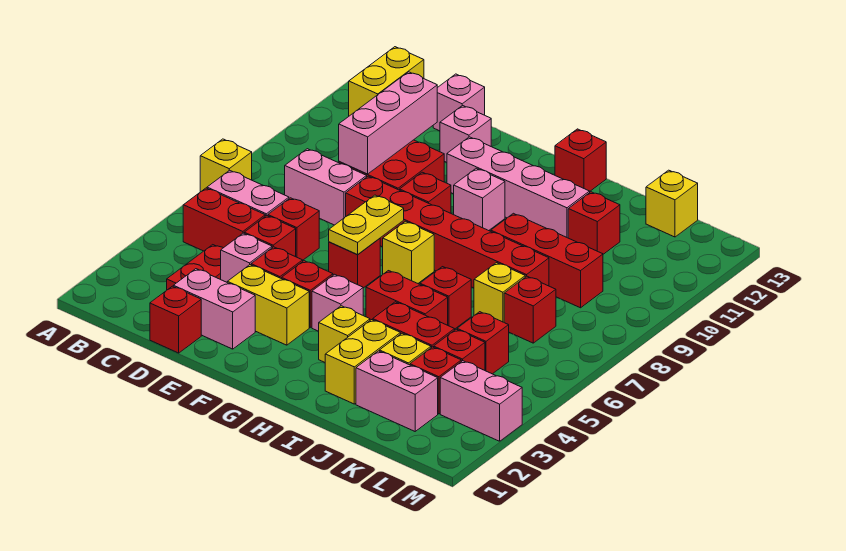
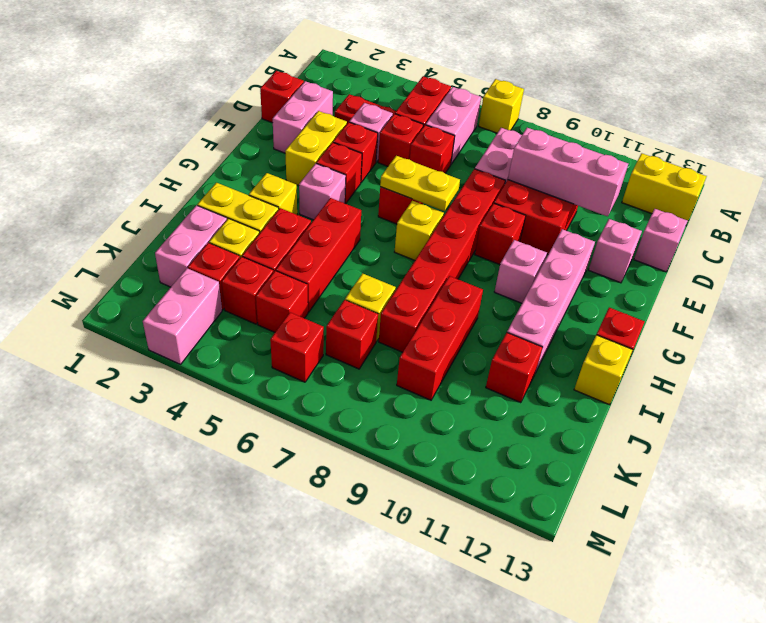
red brick H5:I5 level 1 -> red brick H5:J5 level 1
red brick I6 level 1 -> red brick L6 level 1
yellow brick K13 level 1 -> yellow brick I13 level 1

